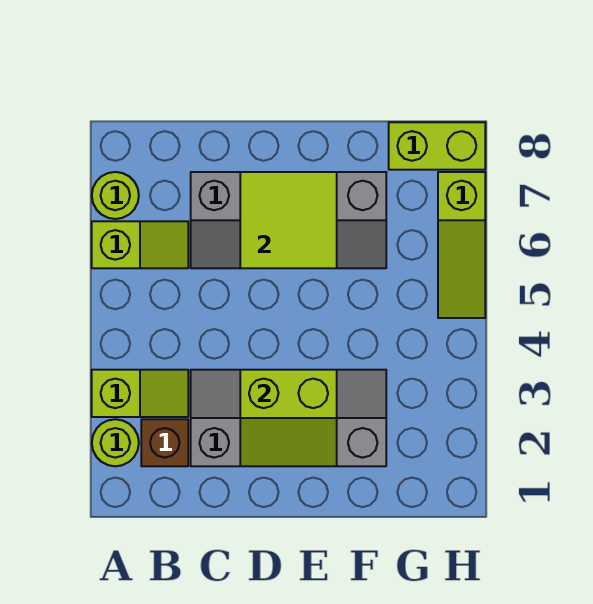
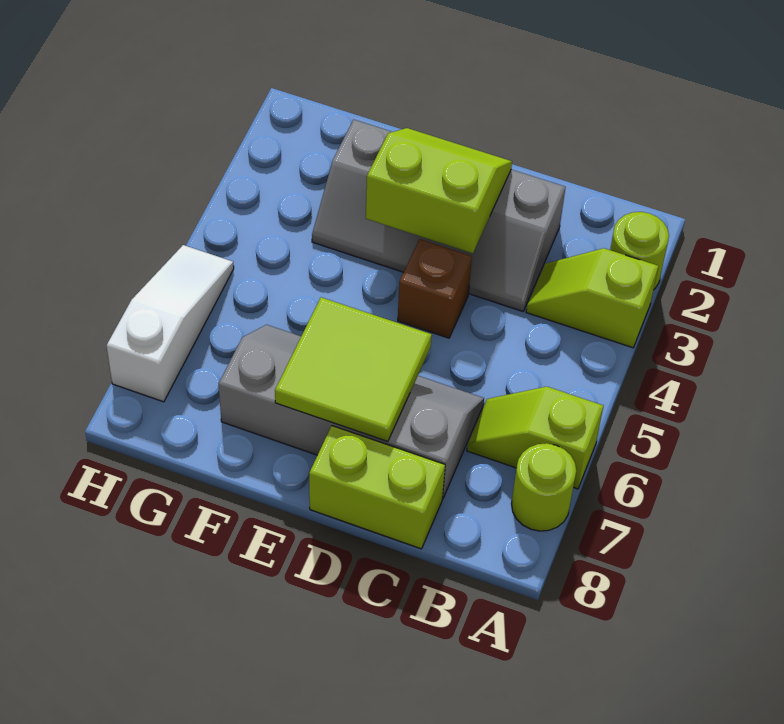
brown brick B2 level 1 -> brown brick D4 level 1
lime brick G8:H8 level 1 -> lime brick C8:D8 level 1
lime slope H5:H7 level 1 top 7 -> white slope H5:H7 level 1 top 7

